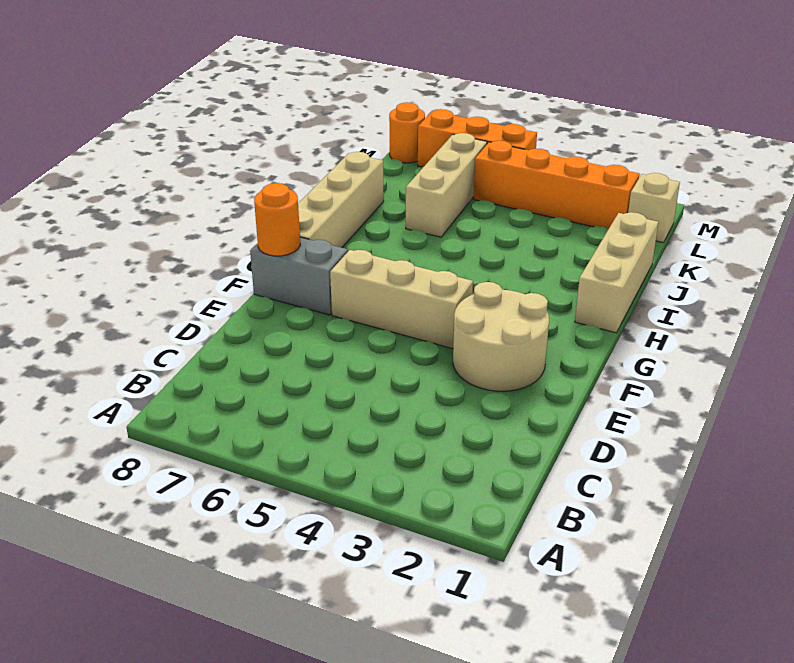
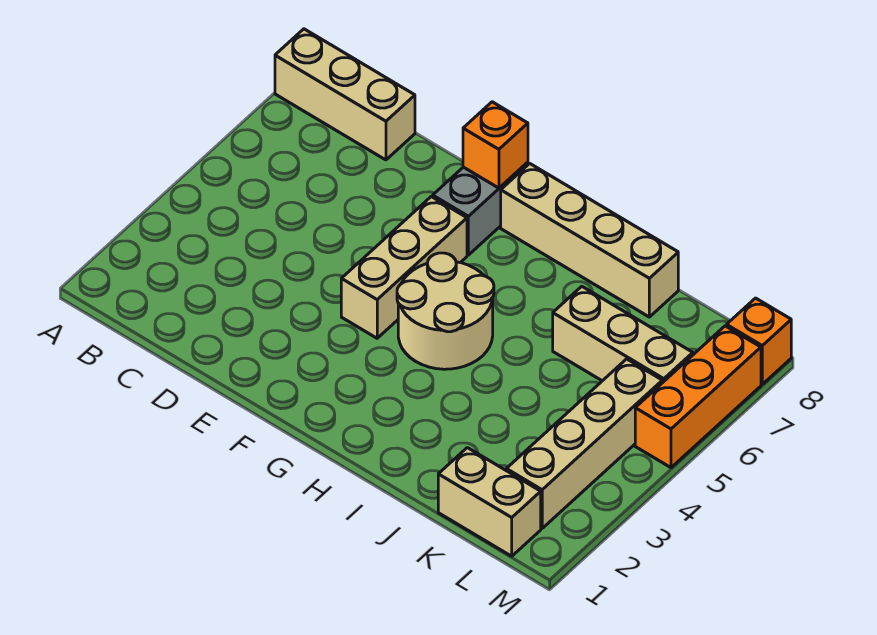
tan round brick E2:F3 level 1 -> tan round brick G4:H5 level 1
orange round brick F8 level 2 -> orange brick F8 level 2
tan brick H1:J1 level 1 -> tan brick A8:C8 level 1
tan brick L1 level 1 -> tan brick K1:L1 level 1
orange brick L2:L5 level 1 -> tan brick L2:L5 level 1
orange round brick M8 level 1 -> orange brick M8 level 1

